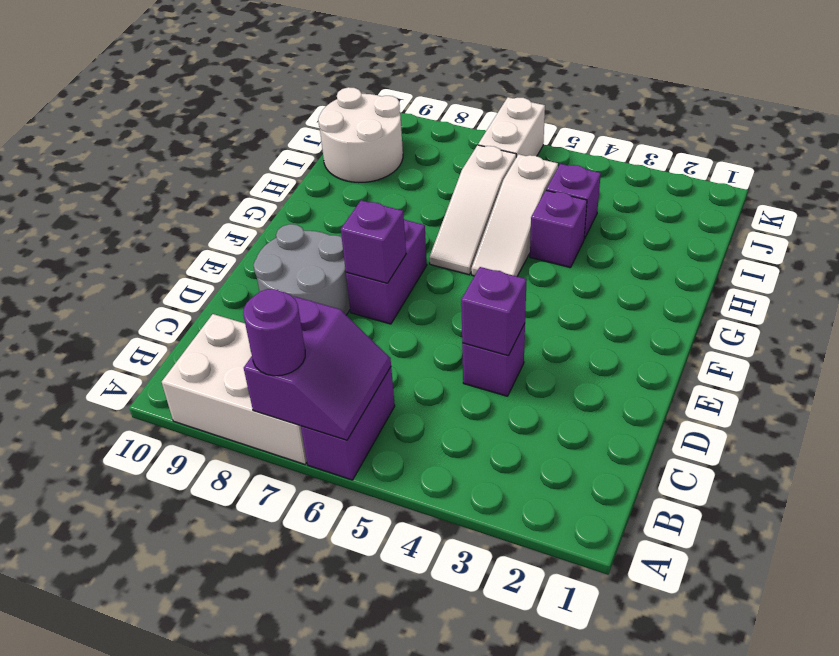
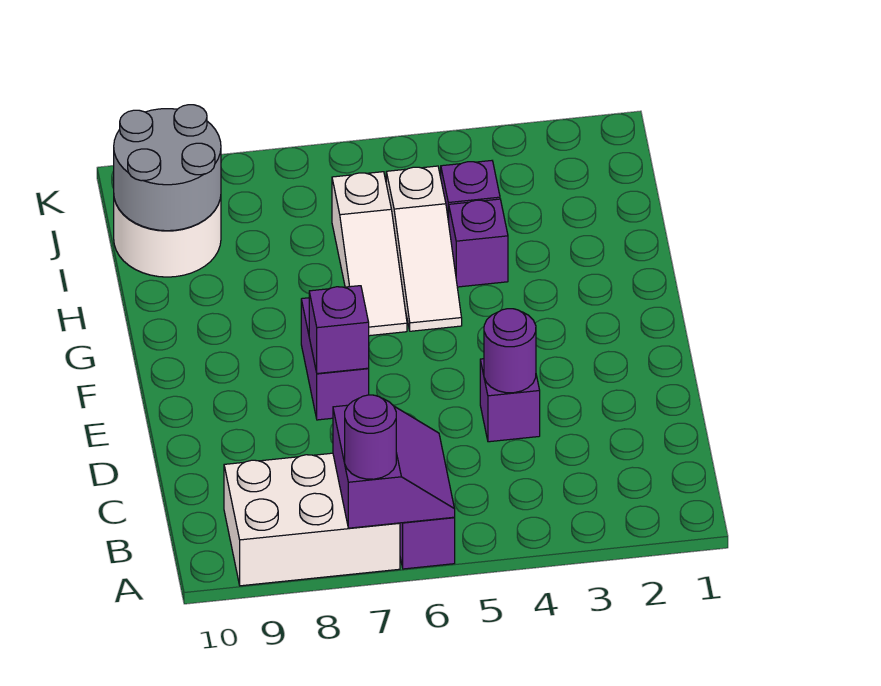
purple brick D4 level 2 -> purple round brick D4 level 2
grey round brick D8:E9 level 1 -> grey round brick I9:J10 level 2
white brick J6:K6 level 1 -> none

